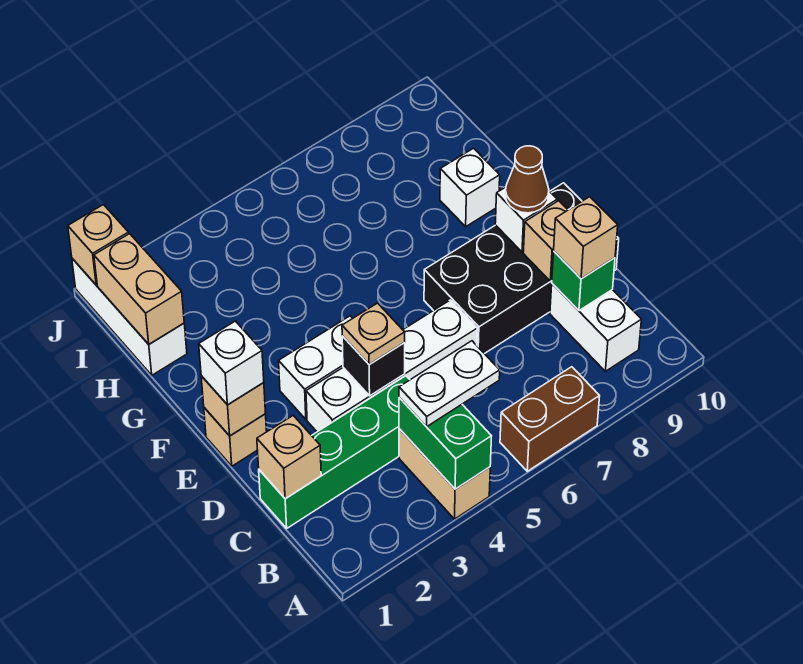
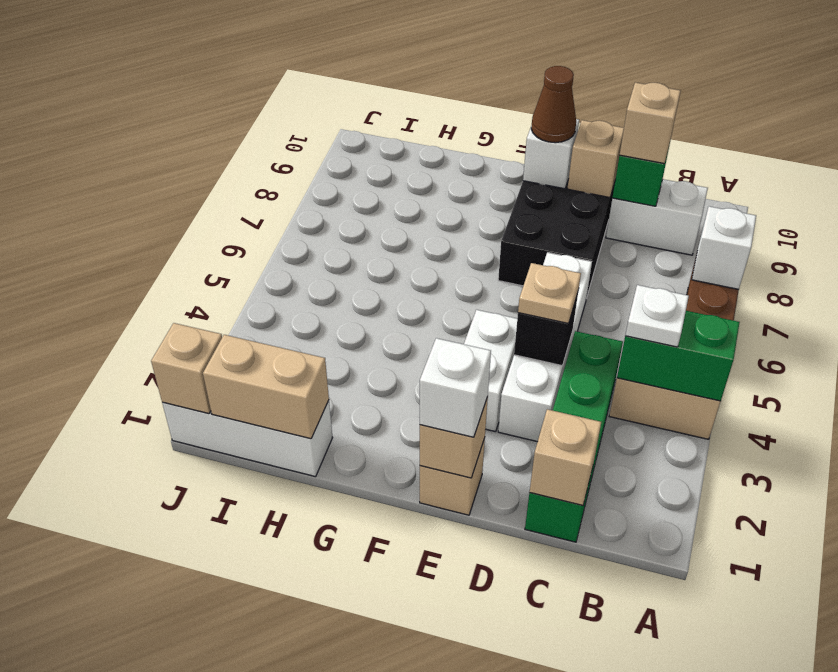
white plate B4:B5 level 3 -> white plate B4 level 3
white brick G9 level 1 -> white brick A7 level 2

